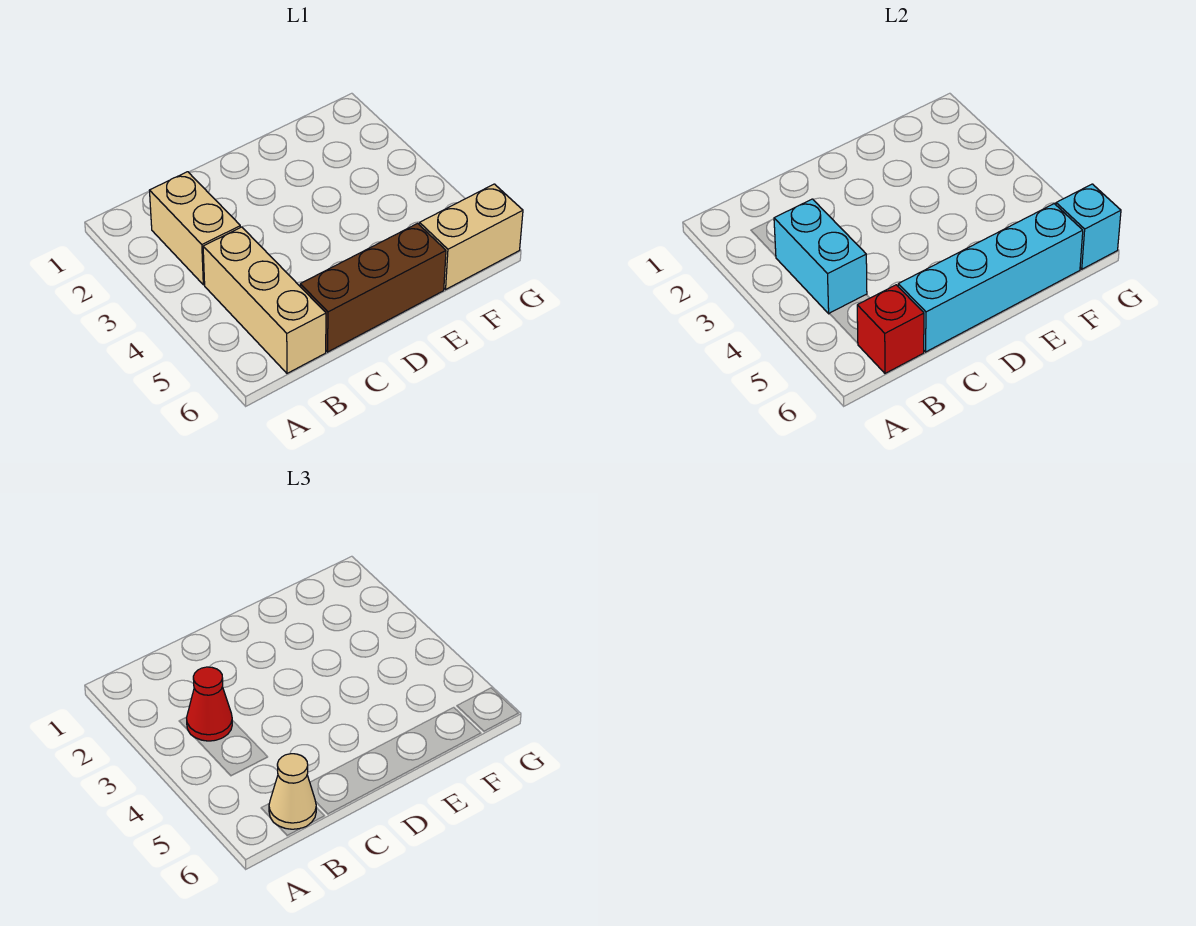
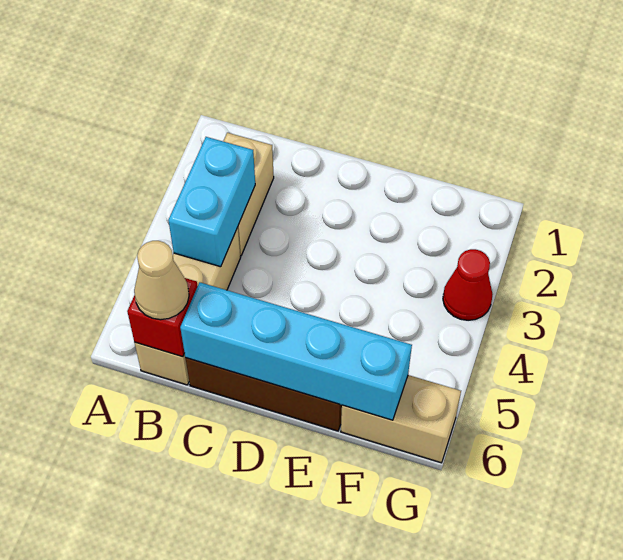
red cone B3 level 3 -> red cone G3 level 1
cyan brick G6 level 2 -> none

